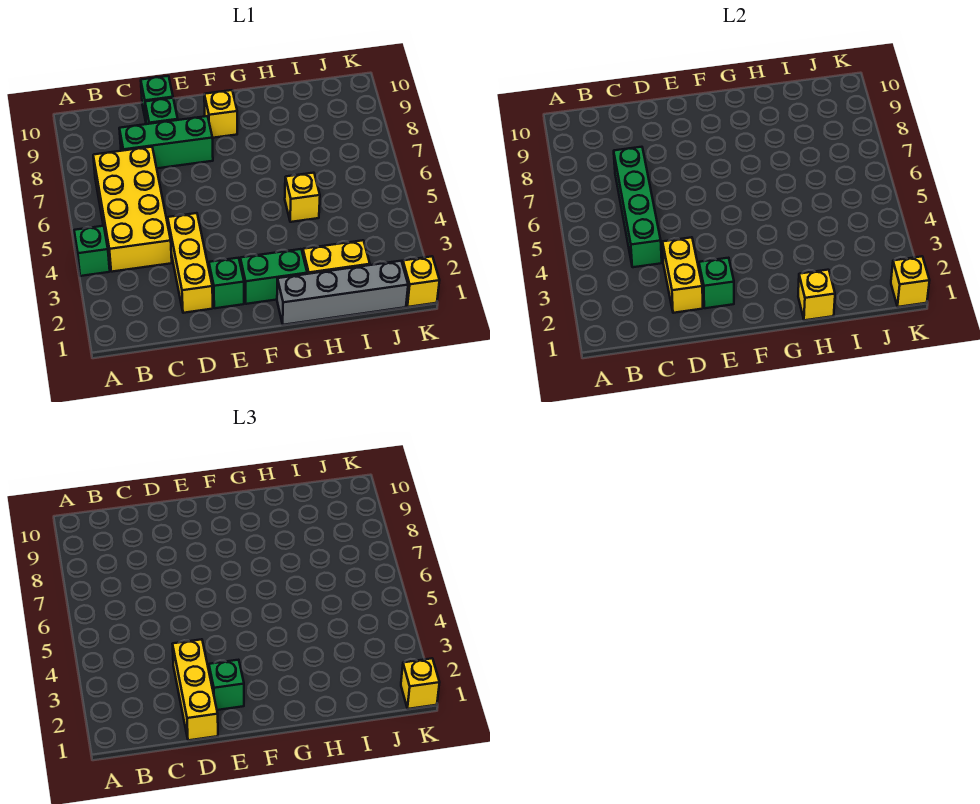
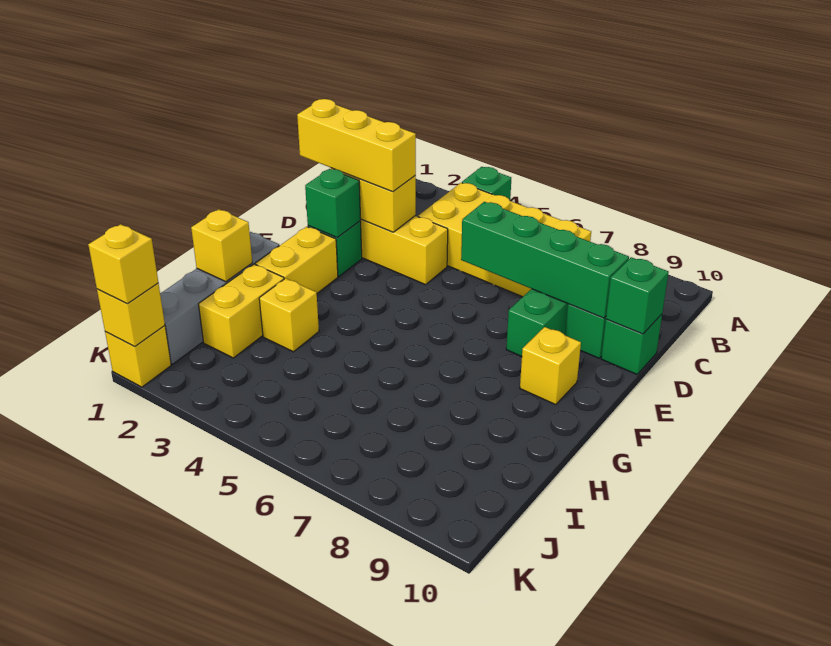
green brick C4:C7 level 2 -> green brick D6:D9 level 2
green brick E2 level 3 -> green brick D10 level 2
green brick F2:G2 level 1 -> yellow brick F2:G2 level 1
yellow brick H5 level 1 -> yellow brick H3 level 1

